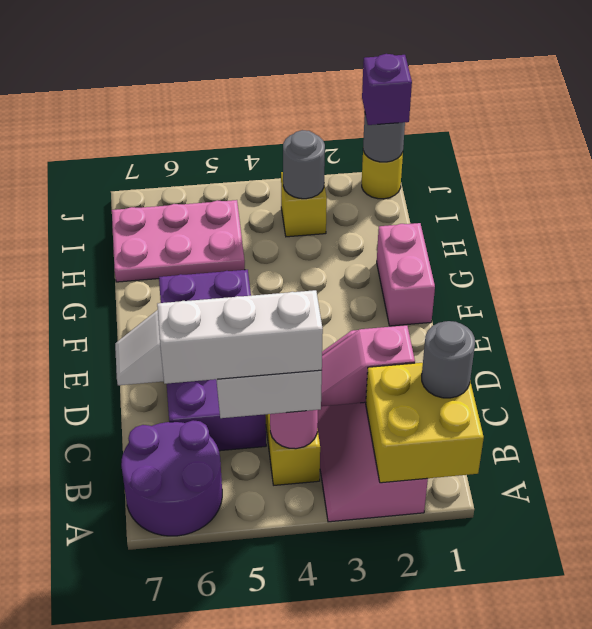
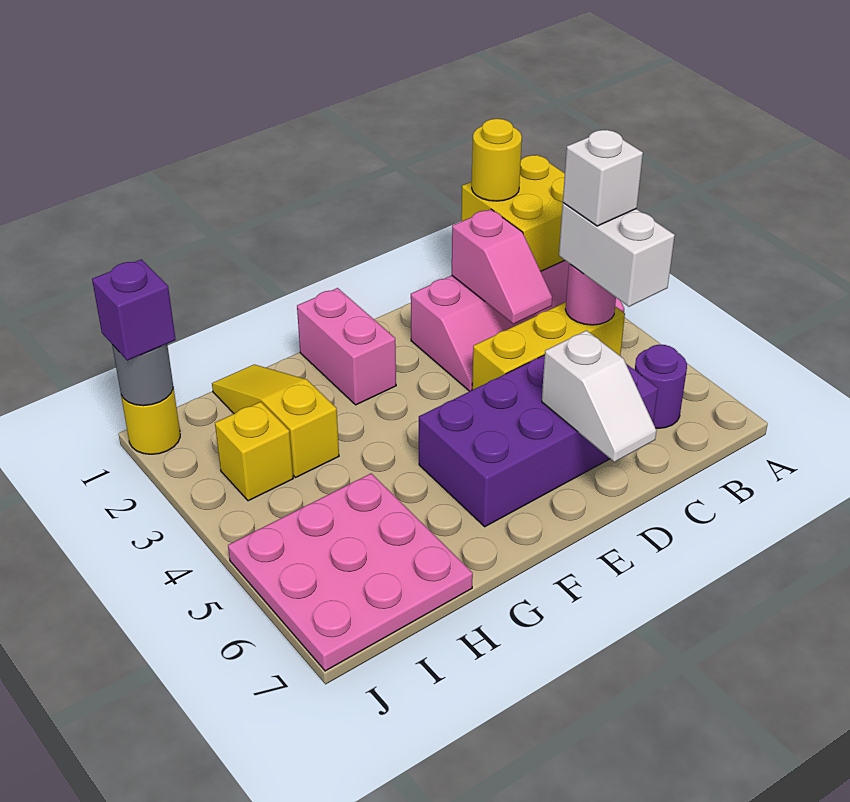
purple round brick A6:B7 level 1 -> purple round brick B6 level 1
grey round brick B1 level 3 -> yellow round brick B1 level 3
white brick B4:B6 level 4 -> white brick B4 level 4
pink brick F1:G1 level 1 -> pink brick F1:F2 level 1
none -> yellow slope H1:H3 level 1 top 3
pink plate H5:I7 level 1 -> pink plate H5:J7 level 1
grey round brick I3 level 2 -> none

